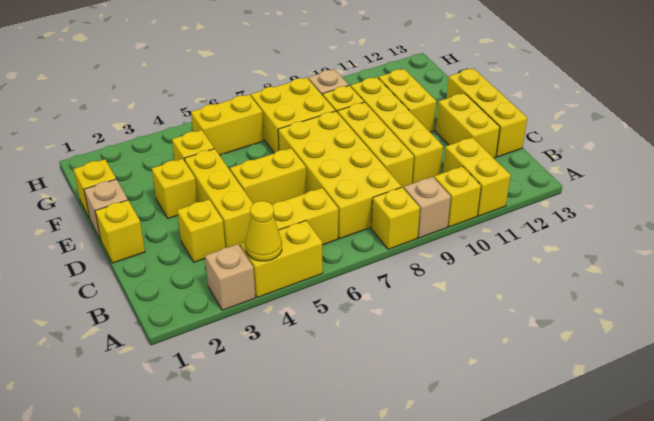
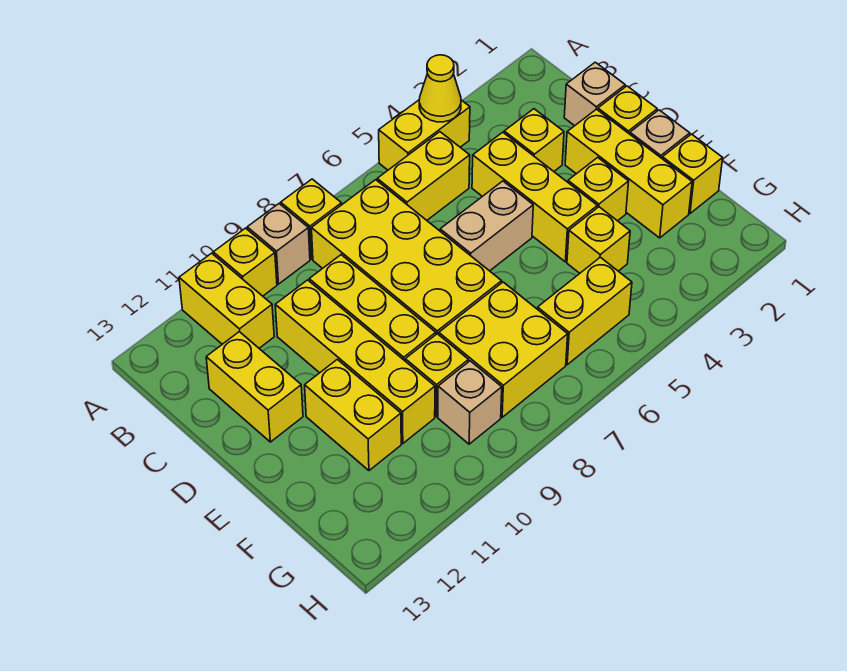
tan brick A3 level 1 -> tan brick C1 level 1
yellow brick C13:E13 level 1 -> yellow brick D2:F2 level 1
yellow brick D5:D6 level 1 -> tan brick D5:D6 level 1

